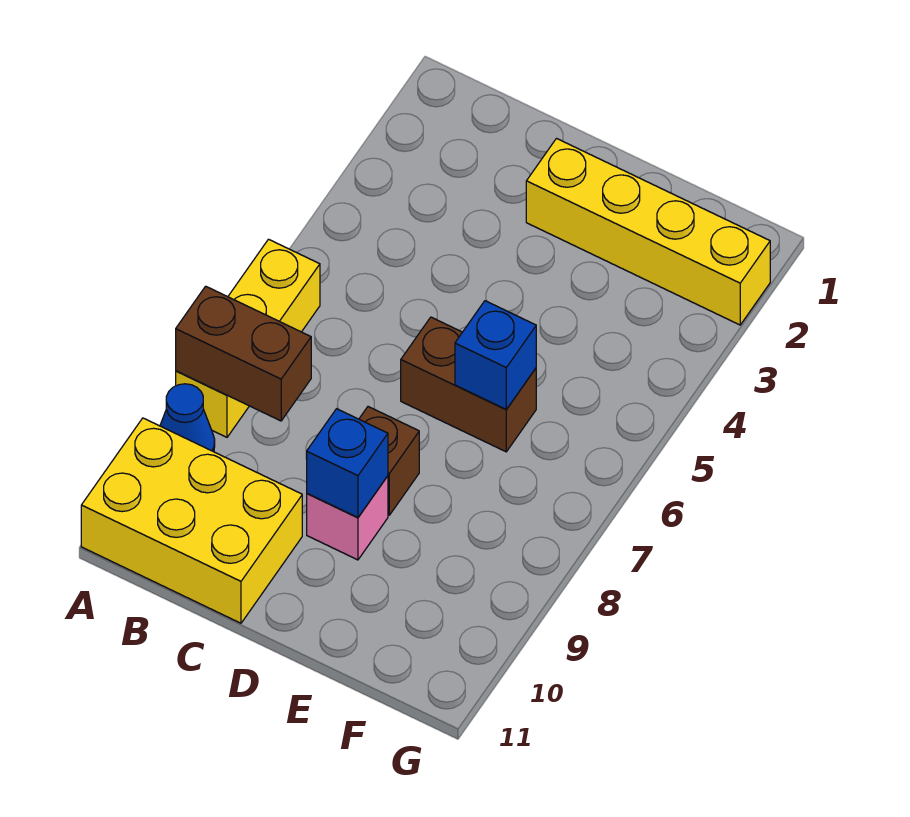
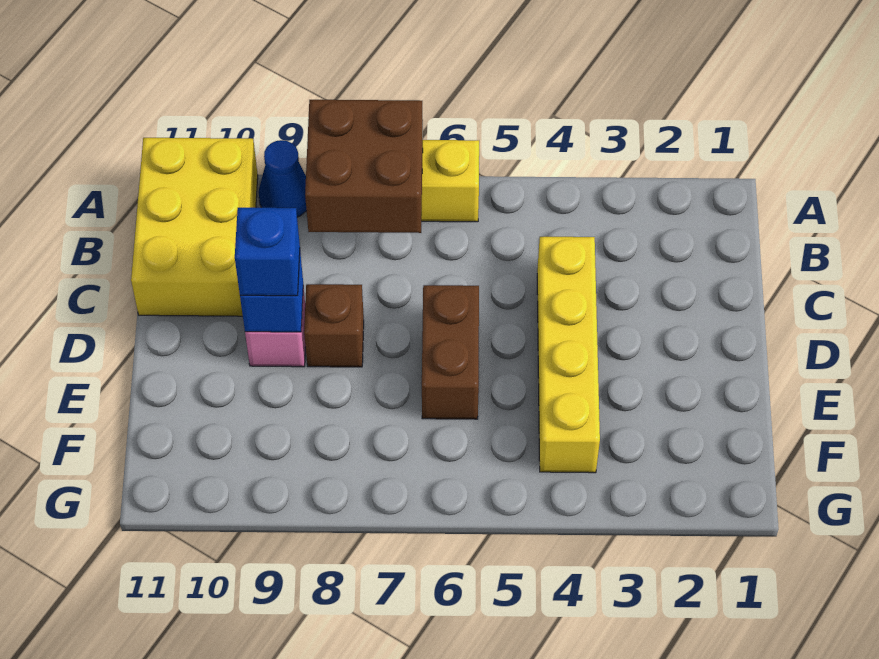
brown brick A8:B8 level 2 -> brown brick A7:B8 level 2
yellow brick D2:G2 level 1 -> yellow brick C4:F4 level 1
blue brick E6 level 2 -> blue brick D9 level 3

